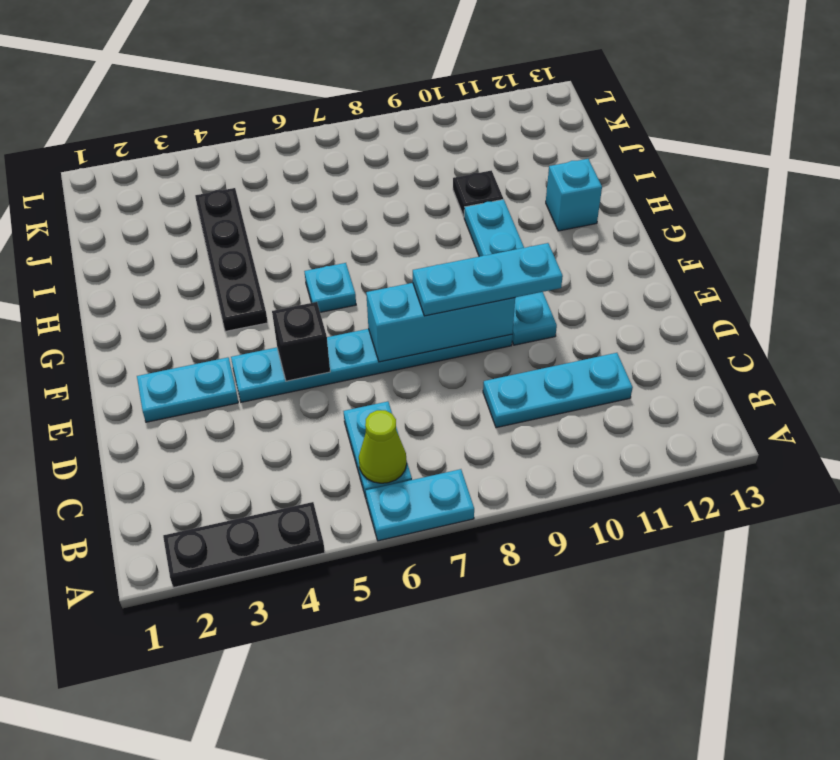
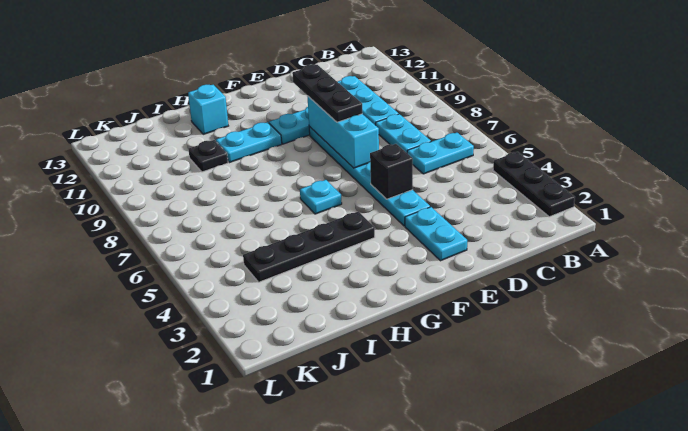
cyan plate A6:A7 level 1 -> cyan plate C7:C8 level 1
lime cone B6 level 2 -> none
cyan plate E8:E10 level 3 -> black plate E8:E10 level 3

